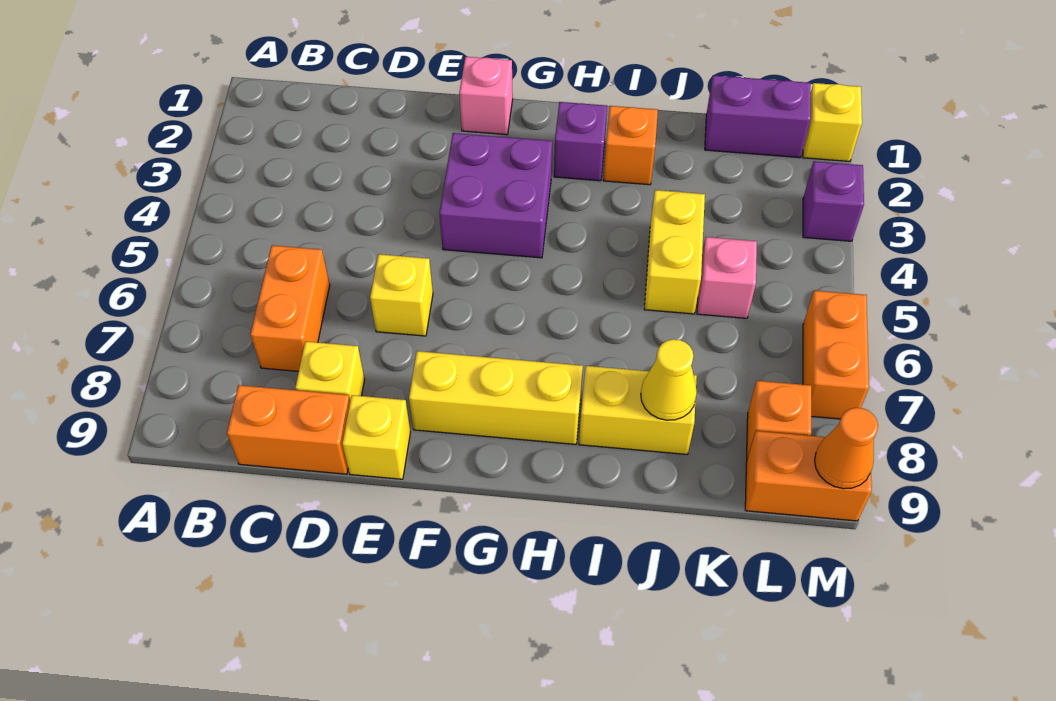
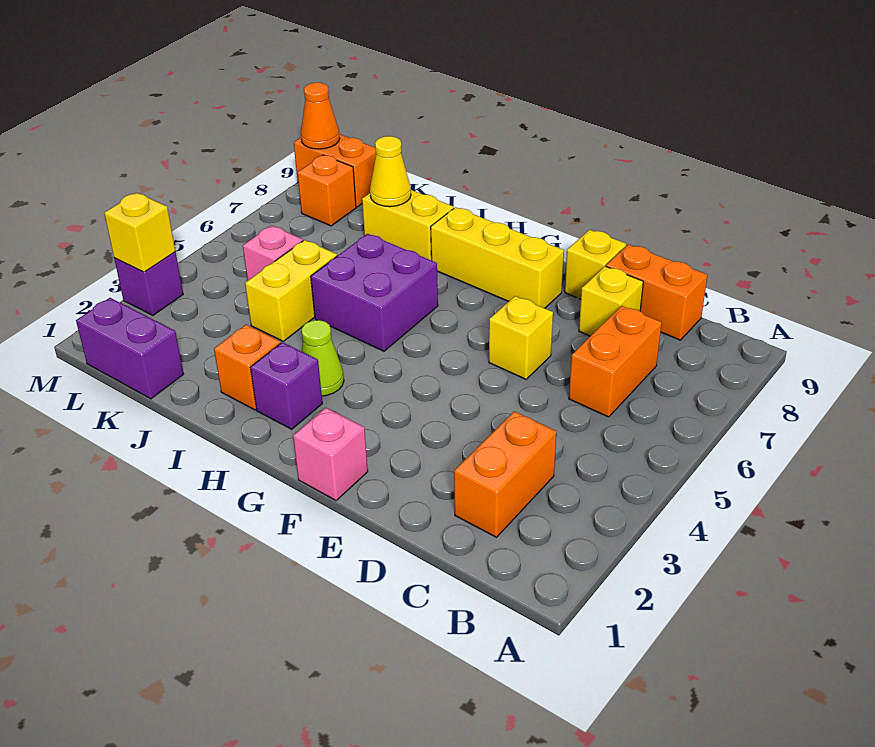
purple brick F3:G4 level 1 -> purple brick H5:I6 level 1
none -> lime cone H3 level 1
yellow brick M1 level 1 -> yellow brick M3 level 2
orange brick M6:M7 level 1 -> orange brick C2:C3 level 1

